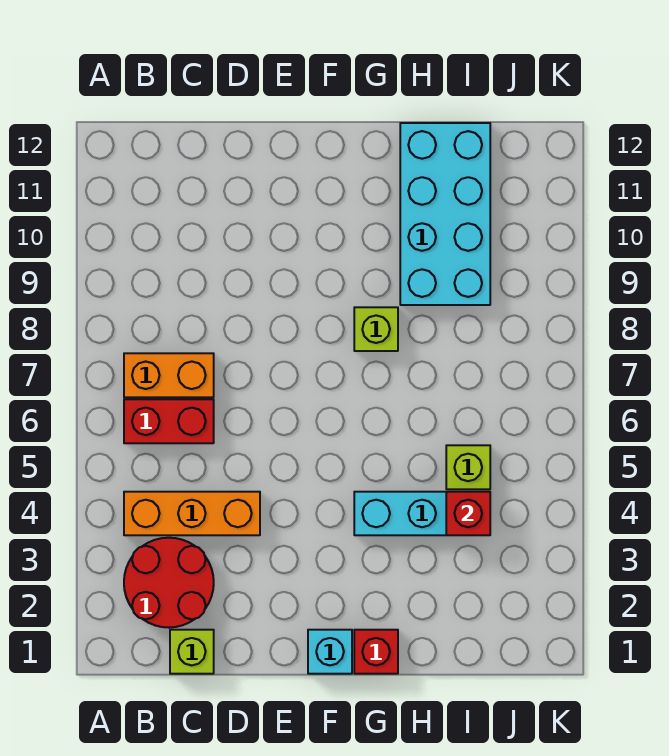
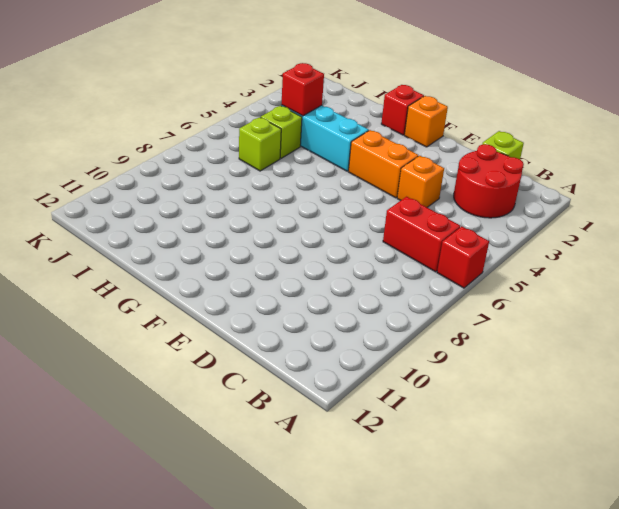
none -> red brick A6 level 1
orange brick B4:D4 level 1 -> orange brick D4 level 1
orange brick B7:C7 level 1 -> orange brick E4:F4 level 1
cyan brick F1 level 1 -> orange brick F1 level 1
lime brick G8 level 1 -> lime brick I6 level 1
cyan brick H9:I12 level 1 -> none

